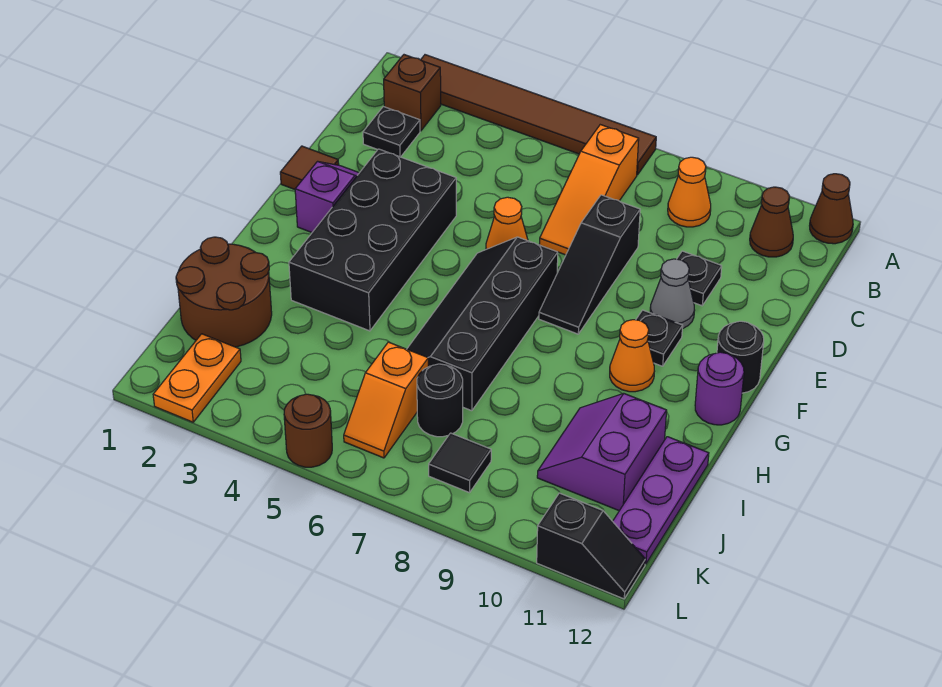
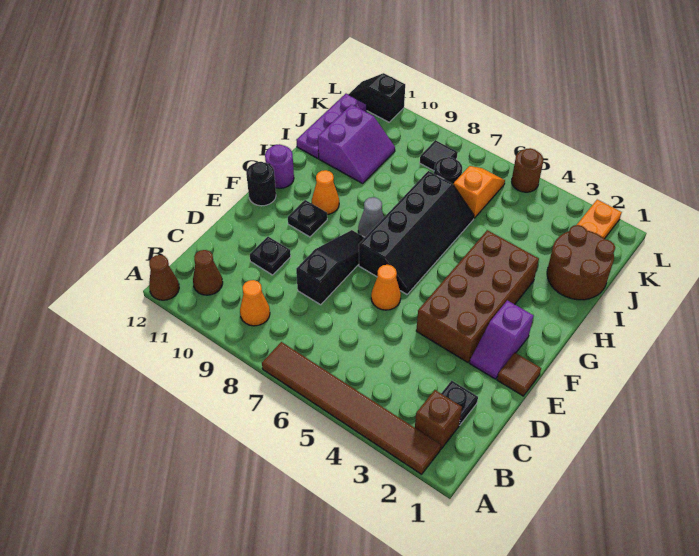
orange slope B7:D7 level 1 top B -> none
black brick E3:H4 level 1 -> brown brick E3:H4 level 1
grey cone E10 level 1 -> grey cone G8 level 1

